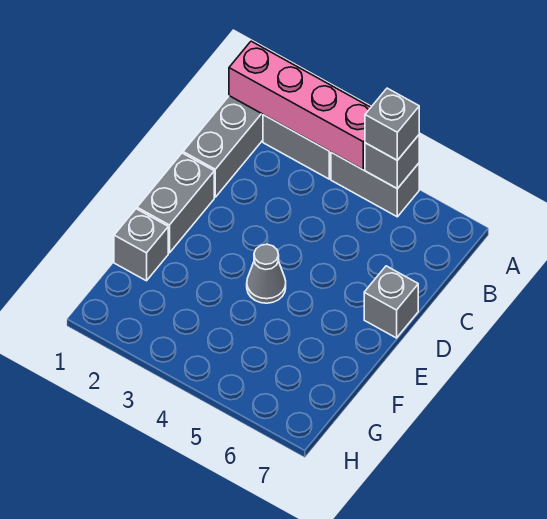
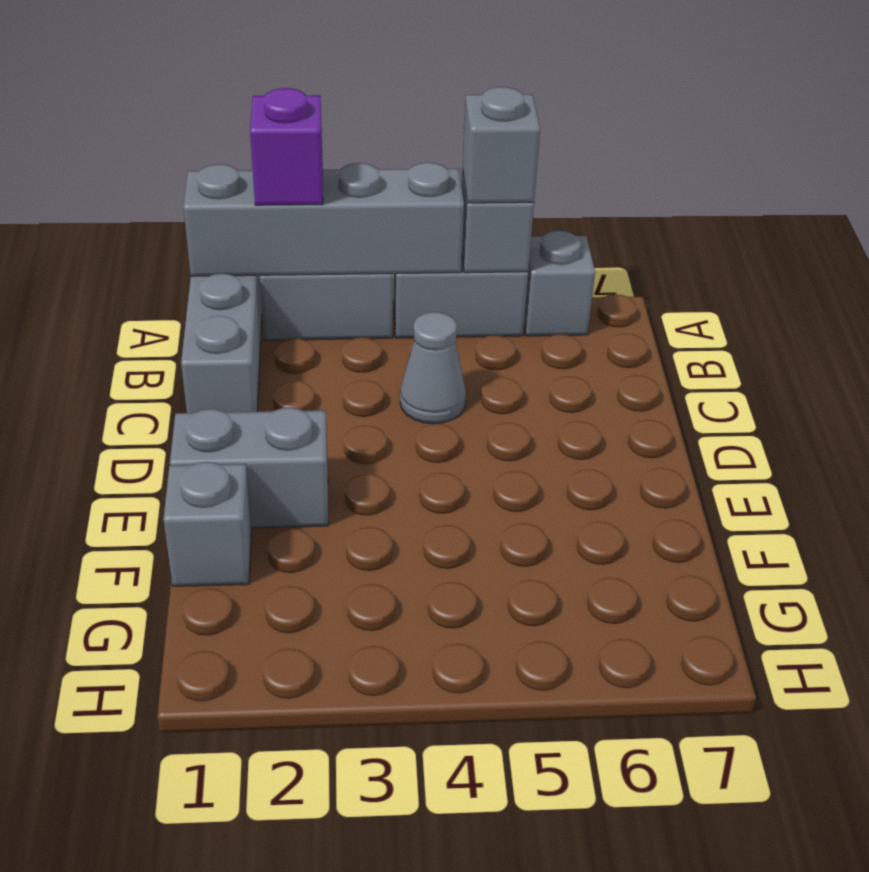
pink brick A1:A4 level 2 -> grey brick A1:A4 level 2
none -> purple brick A2 level 3
grey brick D1:E1 level 1 -> grey brick E1:E2 level 1
grey brick D7 level 1 -> grey brick A6 level 1
grey cone E4 level 1 -> grey cone C4 level 1

